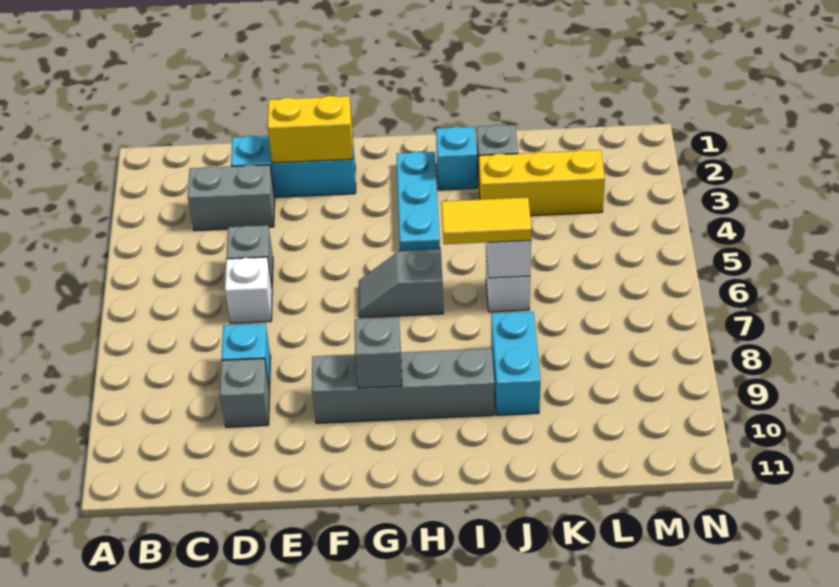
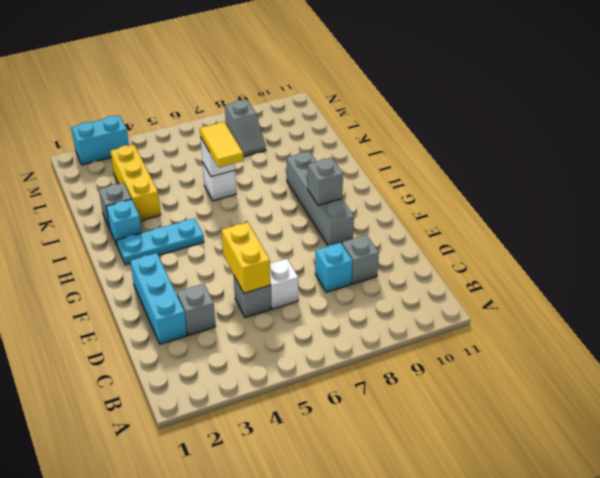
grey brick C3:D3 level 1 -> grey brick D3 level 1
yellow brick E2:F2 level 2 -> yellow brick D5:E5 level 2
grey slope G6:H6 level 1 top H -> grey slope L8:M8 level 1 top M
cyan brick J8:J9 level 1 -> cyan brick N2:N3 level 1

